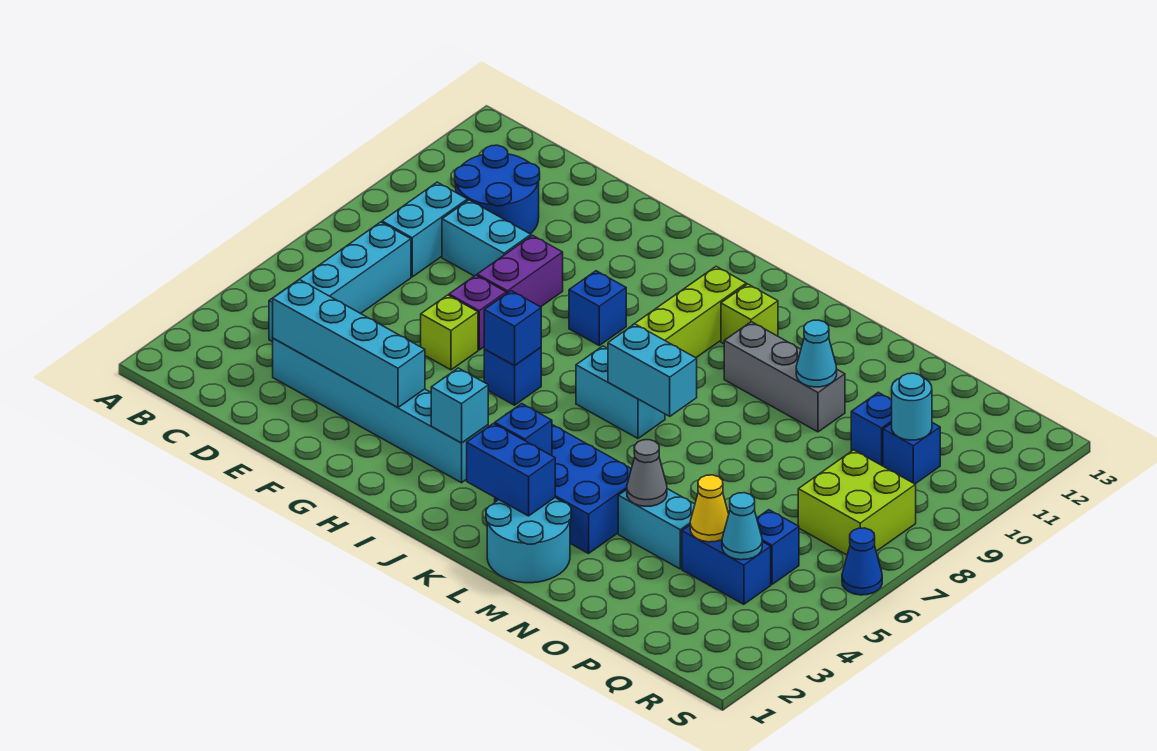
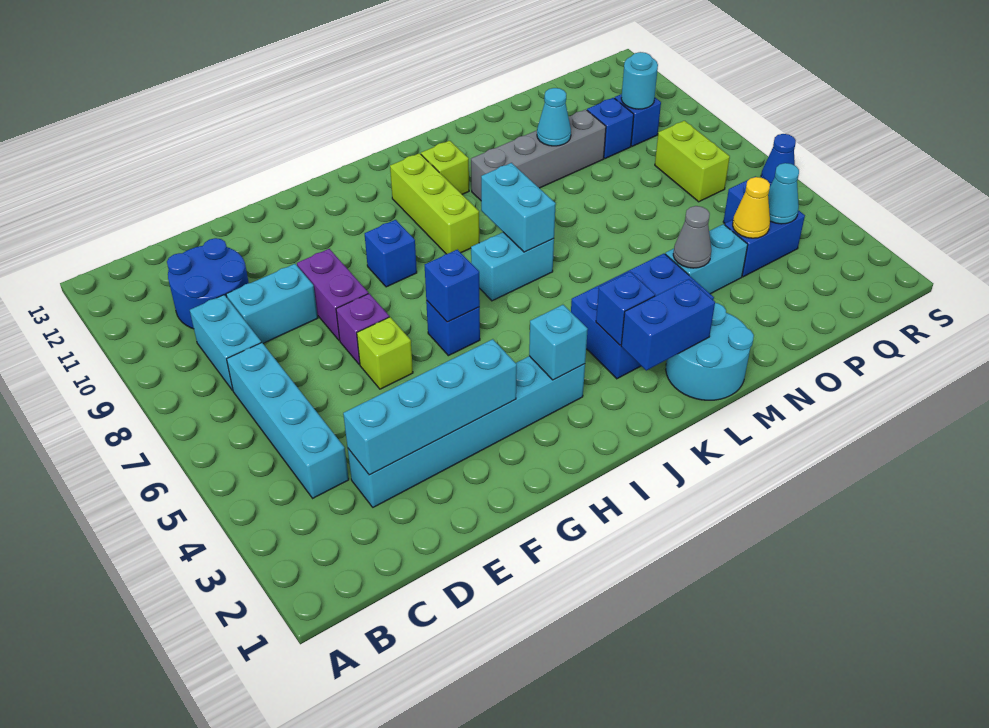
cyan brick K7:L7 level 2 -> cyan brick K7:K8 level 2
grey brick L10:N10 level 1 -> grey brick L10:O10 level 1
lime brick Q7:R8 level 1 -> lime brick Q7:Q8 level 1

